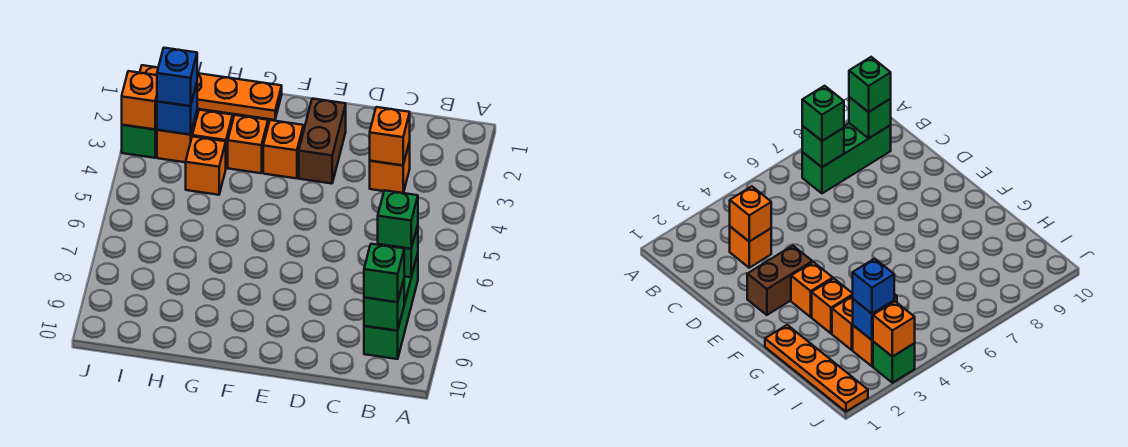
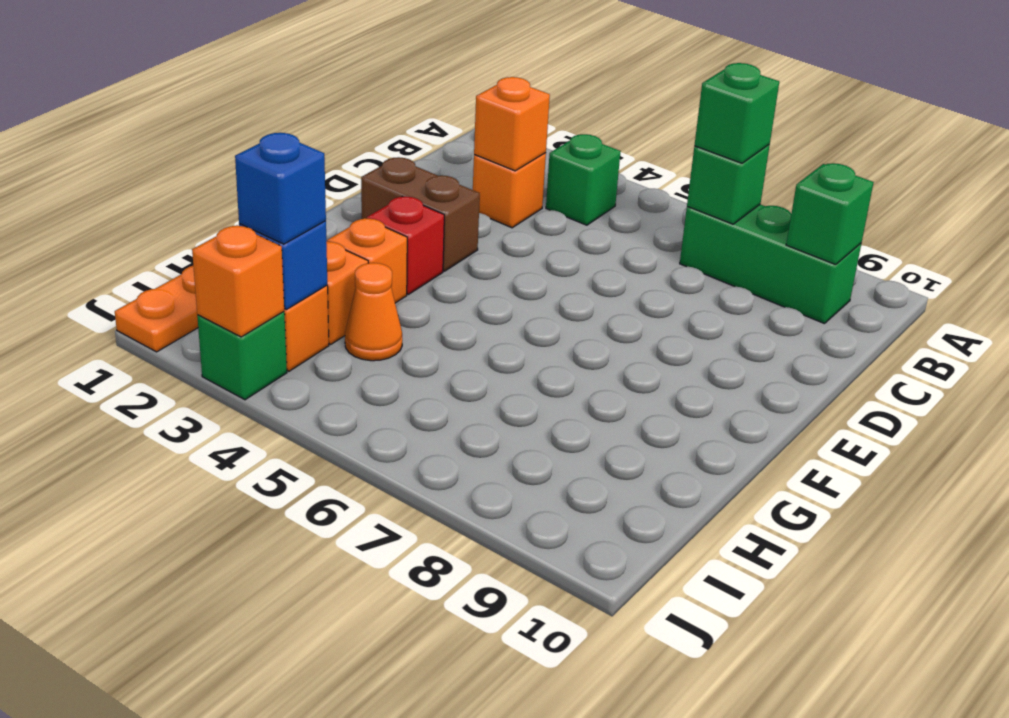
green brick B9 level 3 -> green brick B4 level 1
orange brick F3 level 1 -> red brick F3 level 1
orange brick H4 level 1 -> orange cone H4 level 1

